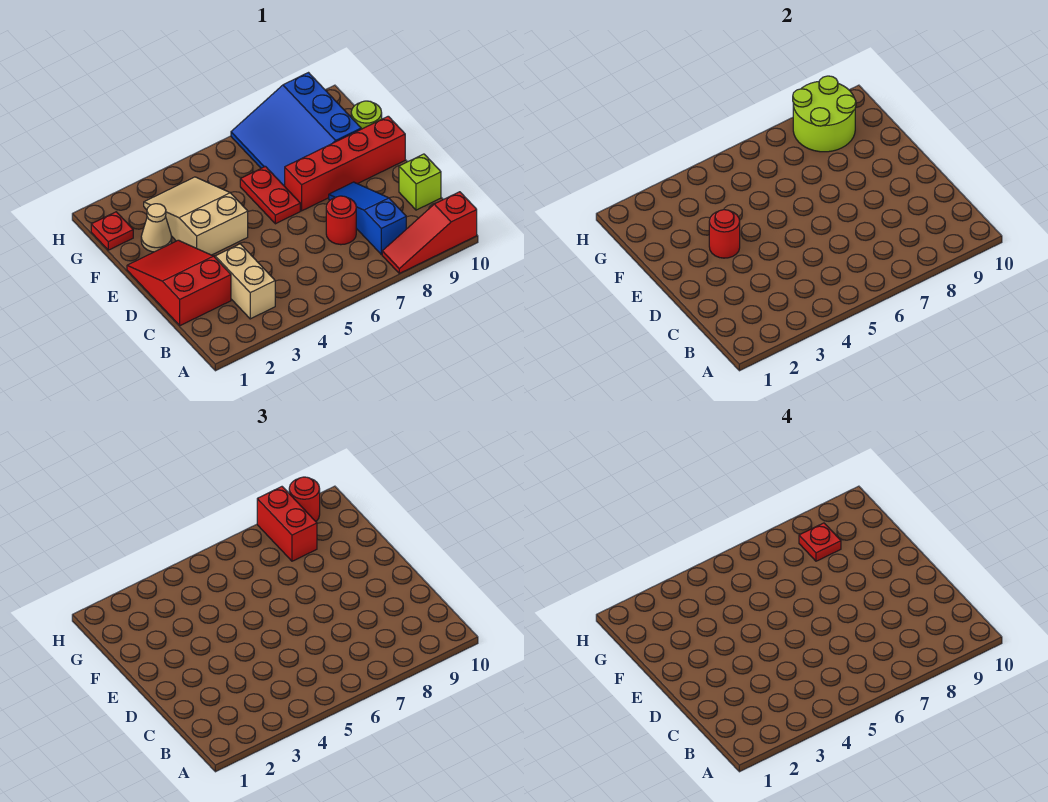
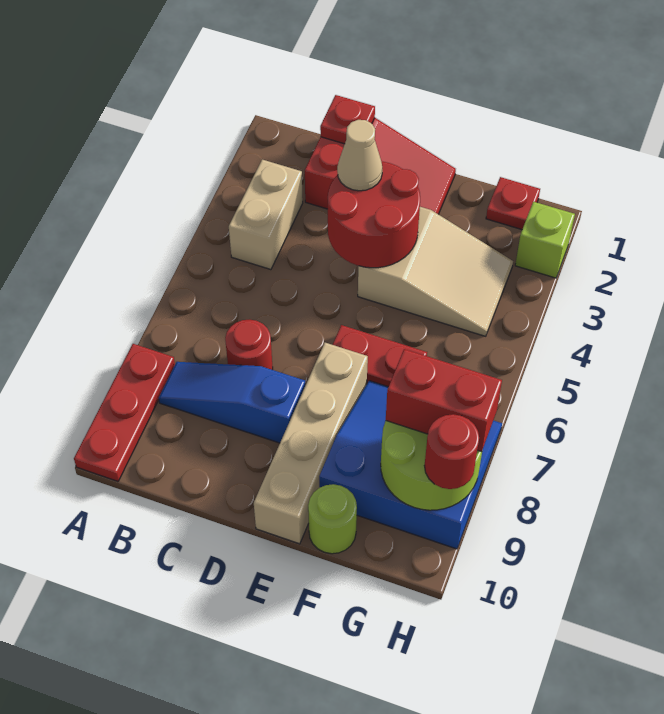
red slope A8:A10 level 1 top 10 -> red plate A8:A10 level 1
tan brick B3:C3 level 1 -> tan brick B3:B4 level 1
blue slope B8:D8 level 1 top B -> blue slope B8:D8 level 1 top D
lime brick C10 level 1 -> lime brick H2 level 1
red round brick E3 level 2 -> red round brick D3:E4 level 2
red brick E7:E10 level 1 -> tan brick E7:E10 level 1
tan cone F2 level 1 -> tan cone D3 level 3
red plate G8 level 4 -> red plate C1 level 2

